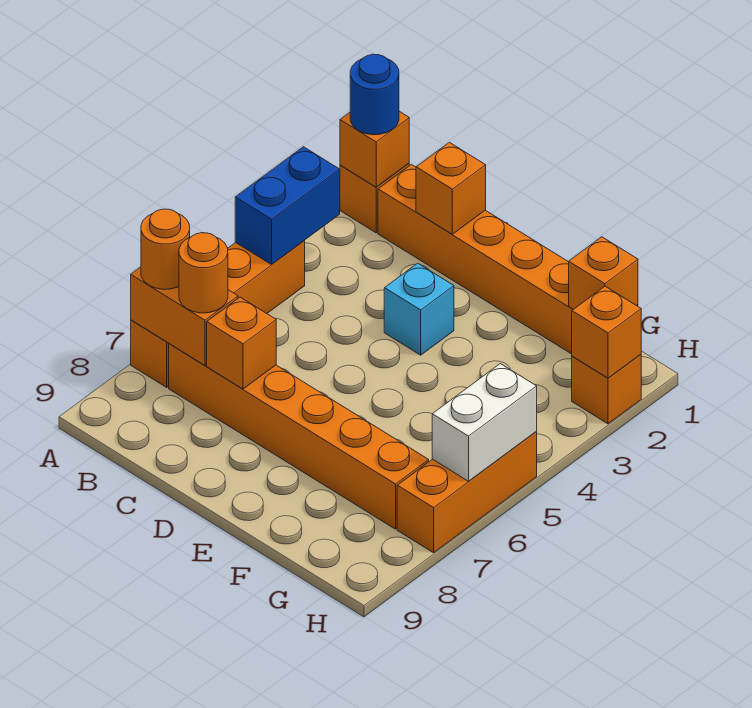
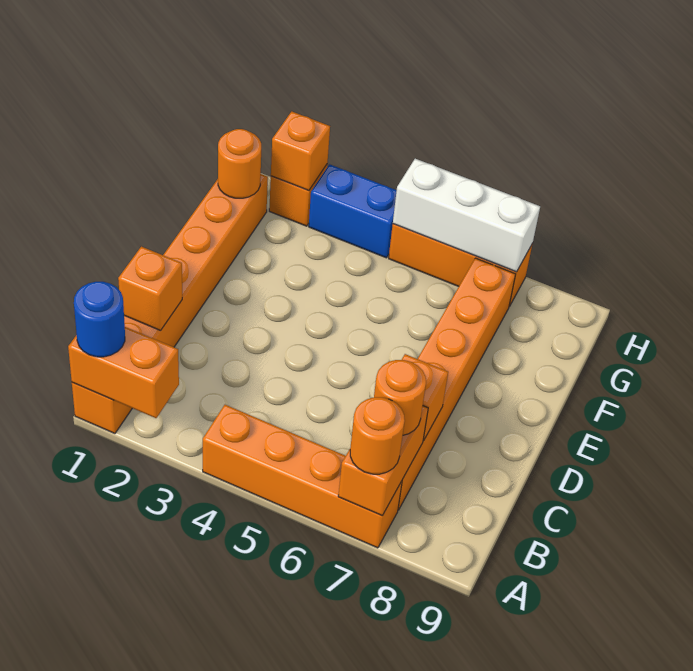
orange brick A1 level 2 -> orange brick A1:A2 level 2
blue brick A3:A4 level 2 -> blue brick H3:H4 level 1
cyan brick D3 level 1 -> none
orange brick G1 level 2 -> orange round brick G1 level 2
white brick H5:H6 level 2 -> white brick H5:H7 level 2

